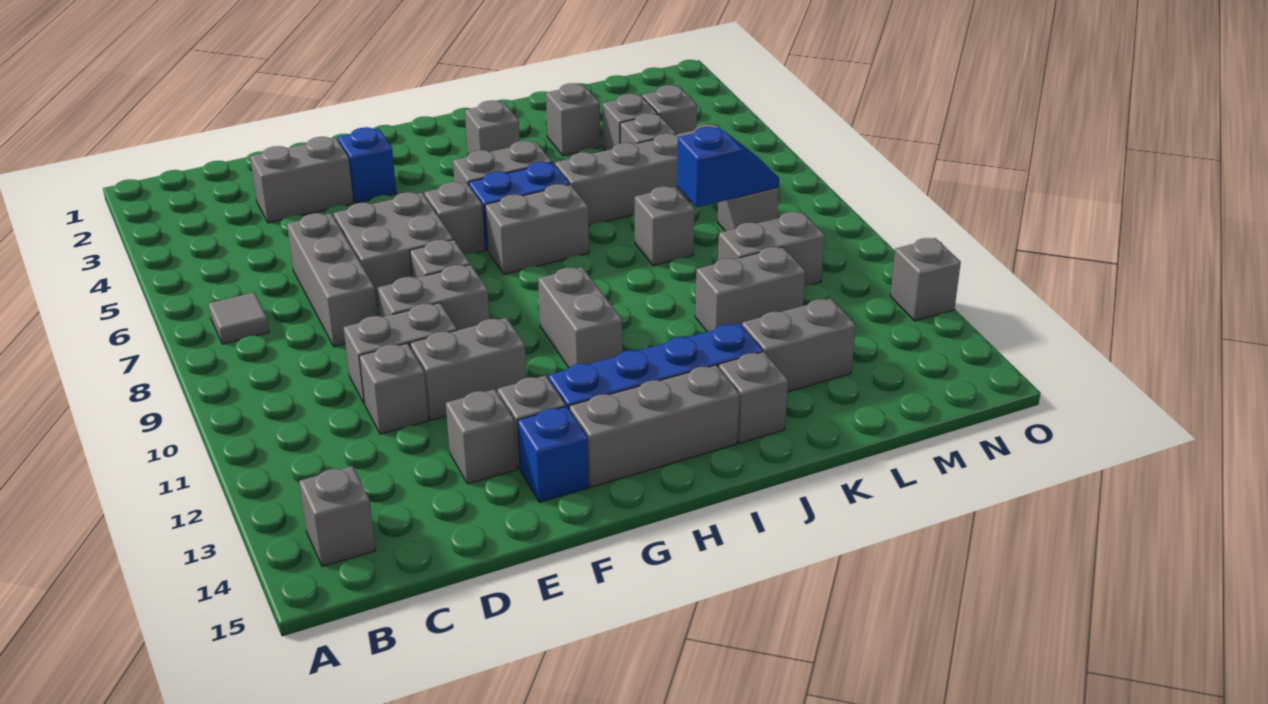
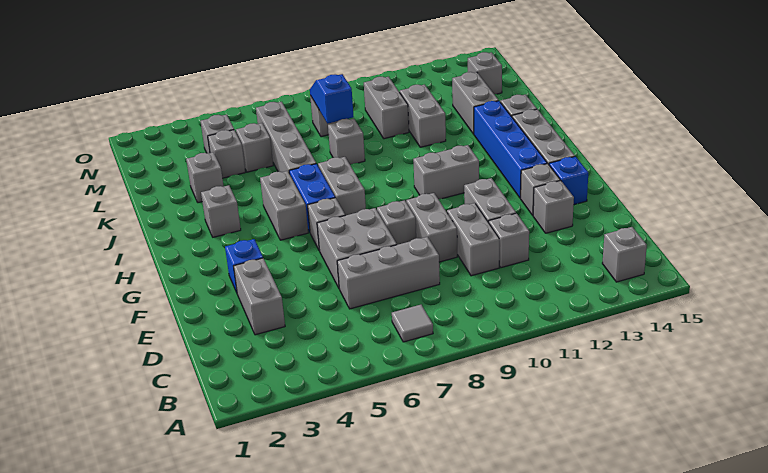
grey brick O12 level 1 -> grey brick M14 level 1

